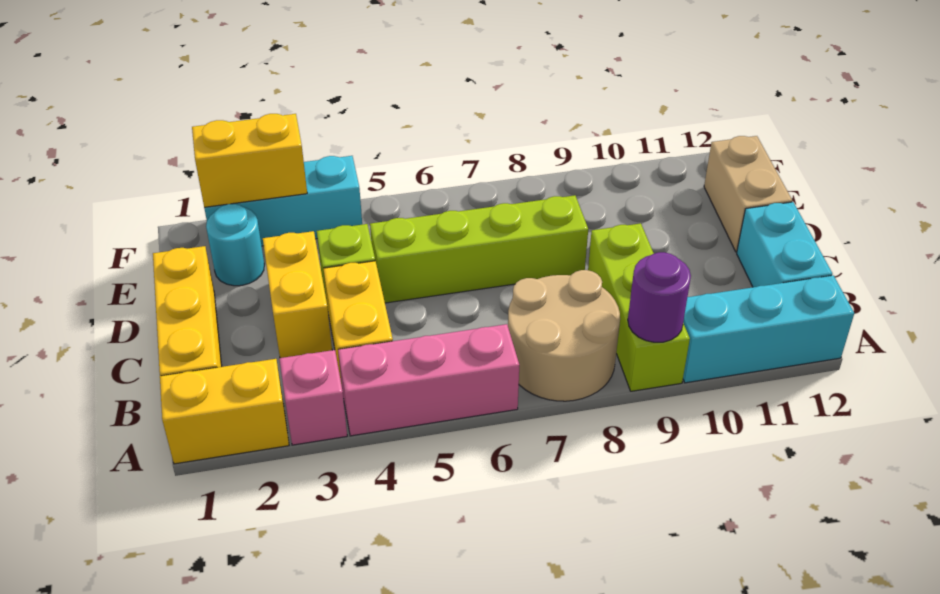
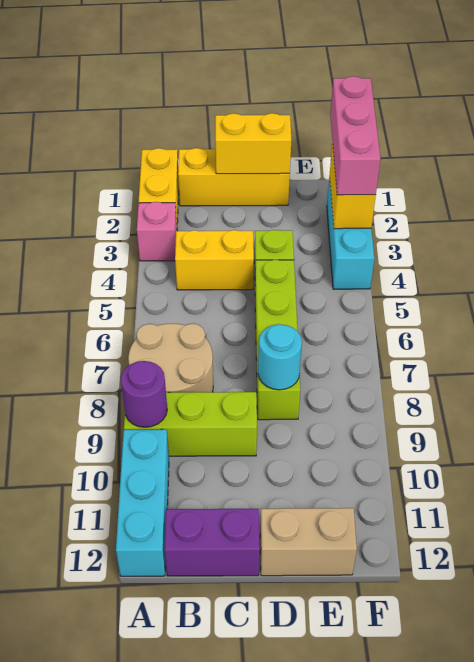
pink brick A4:A6 level 1 -> pink brick F1:F3 level 3
cyan brick B12:C12 level 1 -> purple brick B12:C12 level 1
yellow brick C3:D3 level 1 -> yellow brick C1:D1 level 2
cyan round brick E2 level 1 -> cyan round brick D8 level 2

